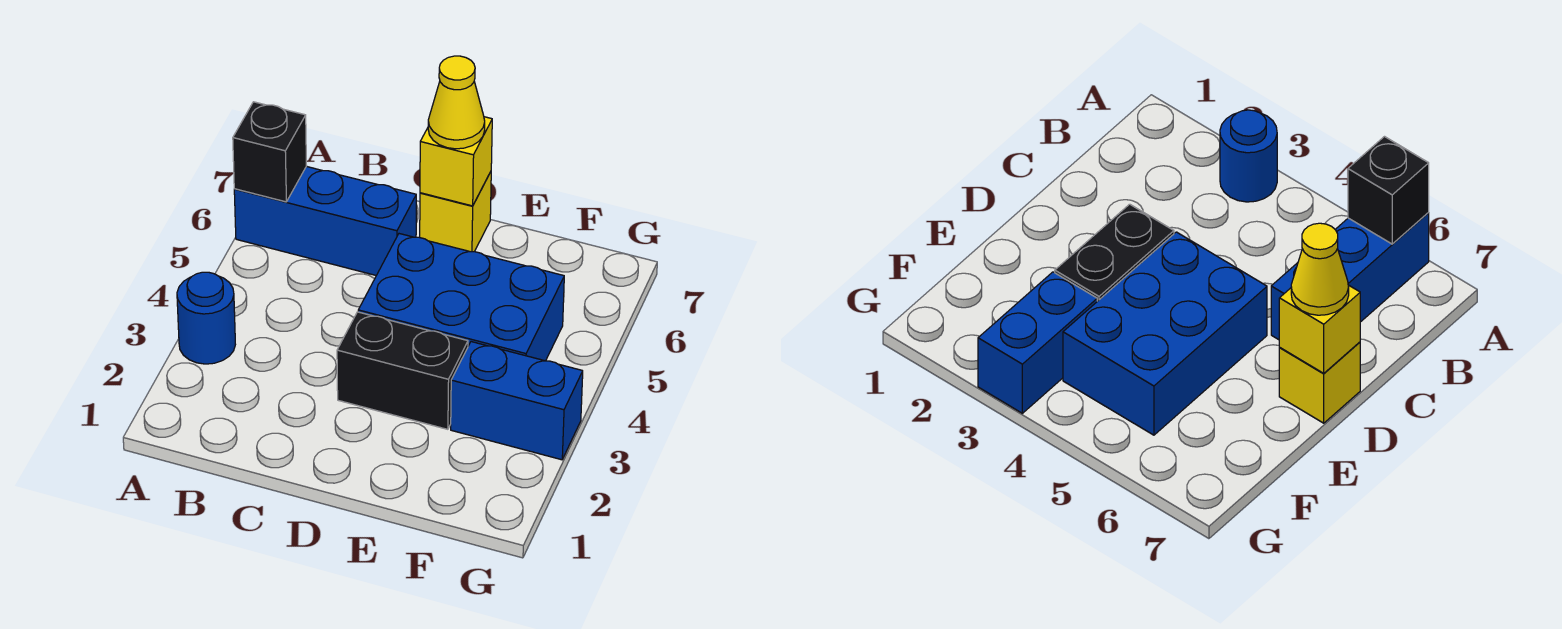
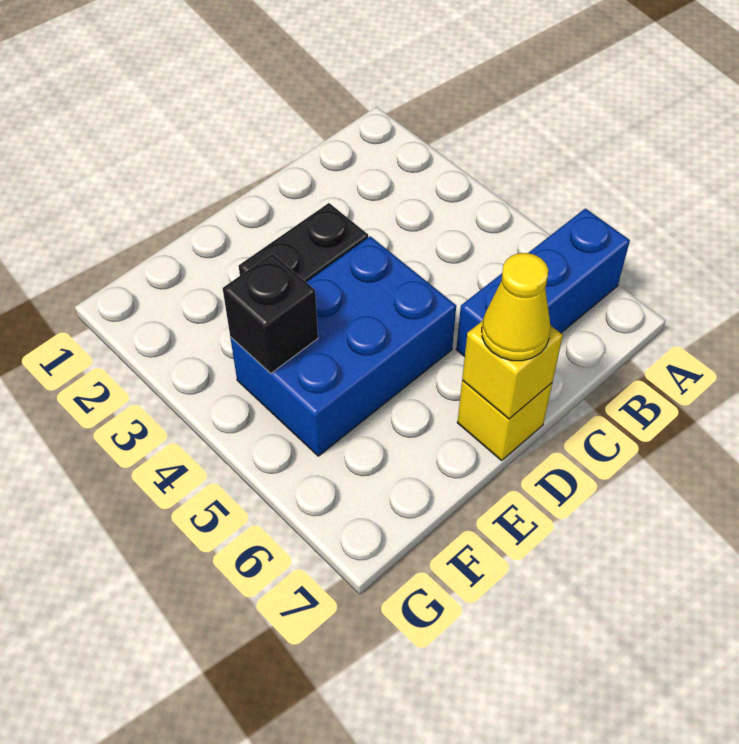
blue round brick A3 level 1 -> none
black brick A6 level 2 -> black brick F4 level 2
blue brick F3:G3 level 1 -> none

